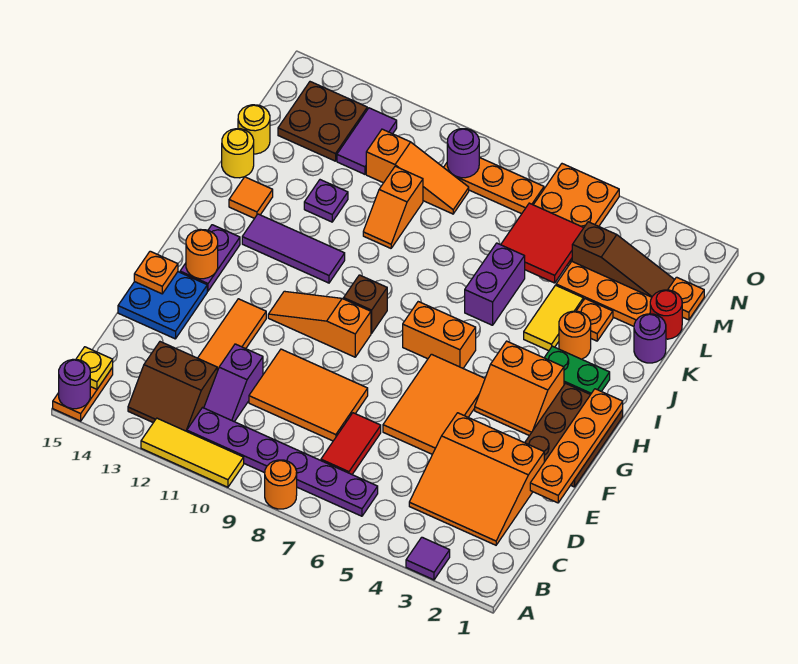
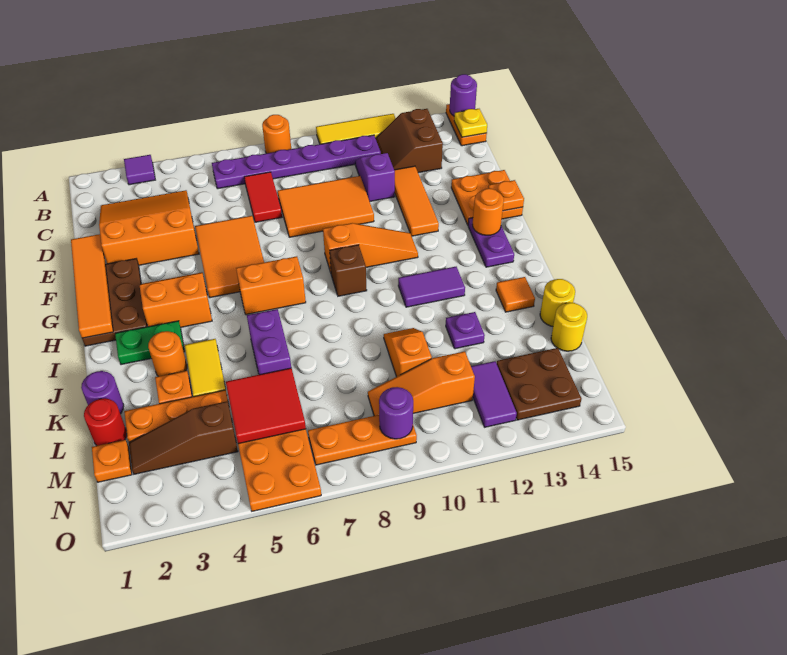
brown slope B12:C13 level 1 top C -> brown slope B12:C13 level 1 top 13
orange plate E1:H1 level 2 -> orange tile E1:H1 level 2
blue plate E14:F15 level 1 -> orange plate E14:F15 level 1
purple tile I11:I13 level 1 -> purple tile I11:I12 level 1

